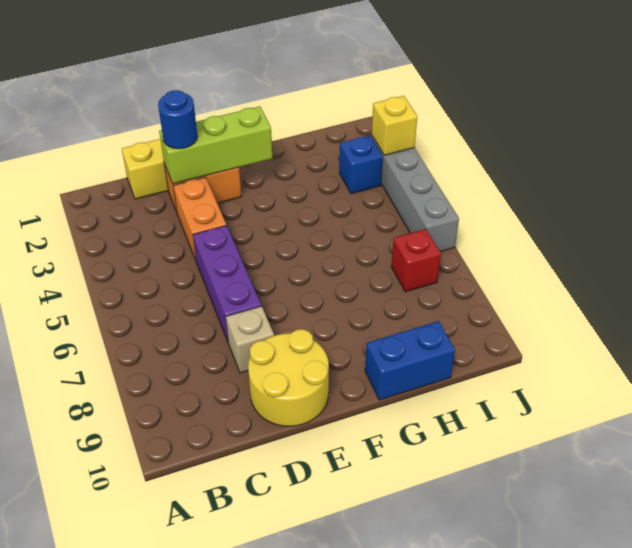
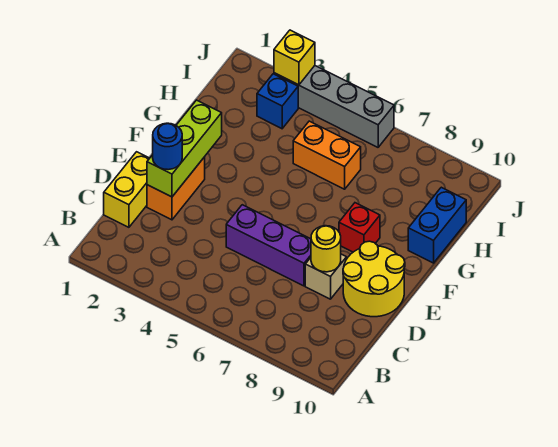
orange brick D3:D4 level 1 -> orange brick H5:H6 level 1
none -> yellow round brick D8 level 2
red brick I7 level 1 -> red brick F8 level 1

